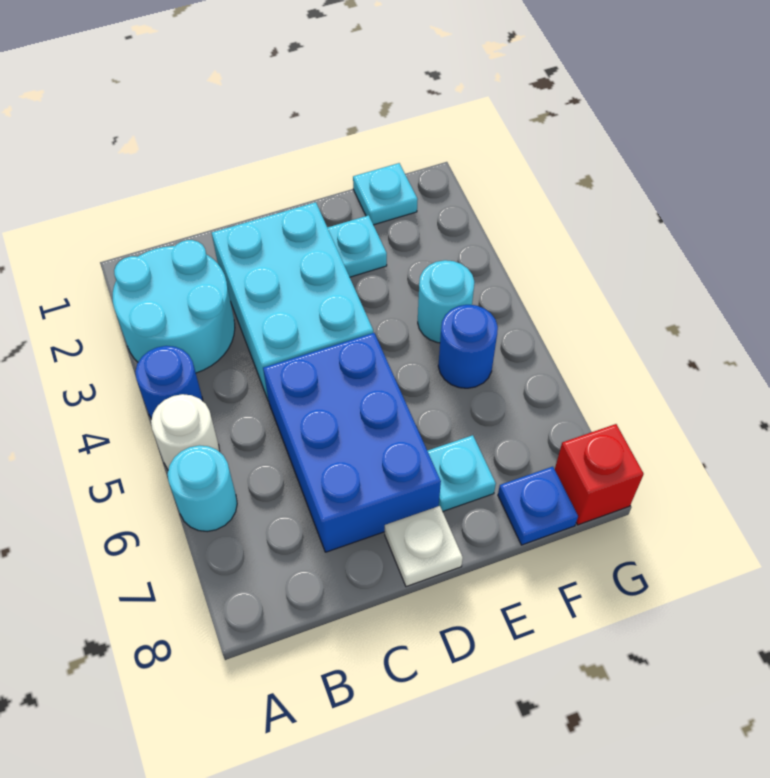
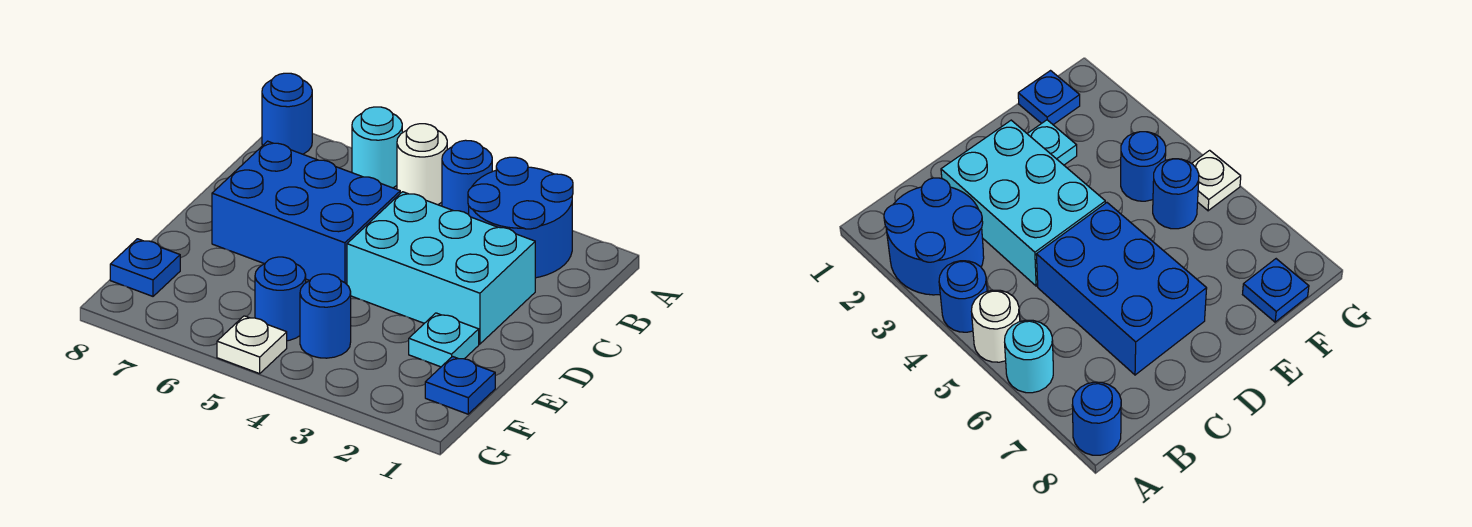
cyan round brick A2:B3 level 1 -> blue round brick A2:B3 level 1
none -> blue round brick A8 level 1
white plate D8 level 1 -> white plate G5 level 1
cyan plate E7 level 1 -> none
cyan plate F1 level 1 -> blue plate F1 level 1
cyan round brick F4 level 1 -> blue round brick F4 level 1
red brick G8 level 1 -> none

